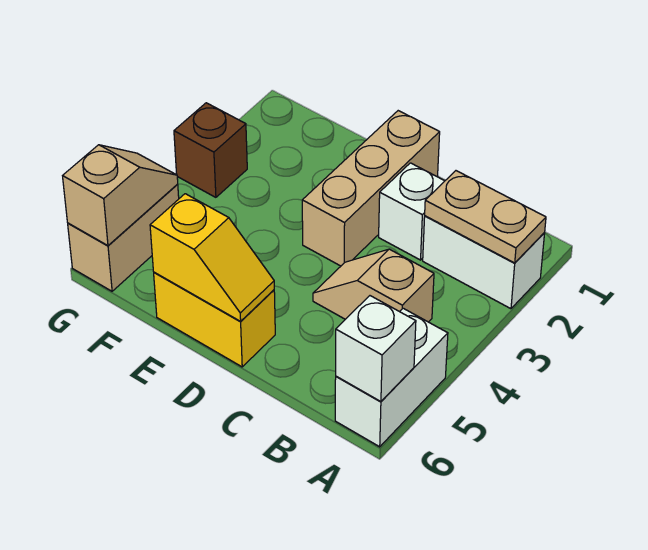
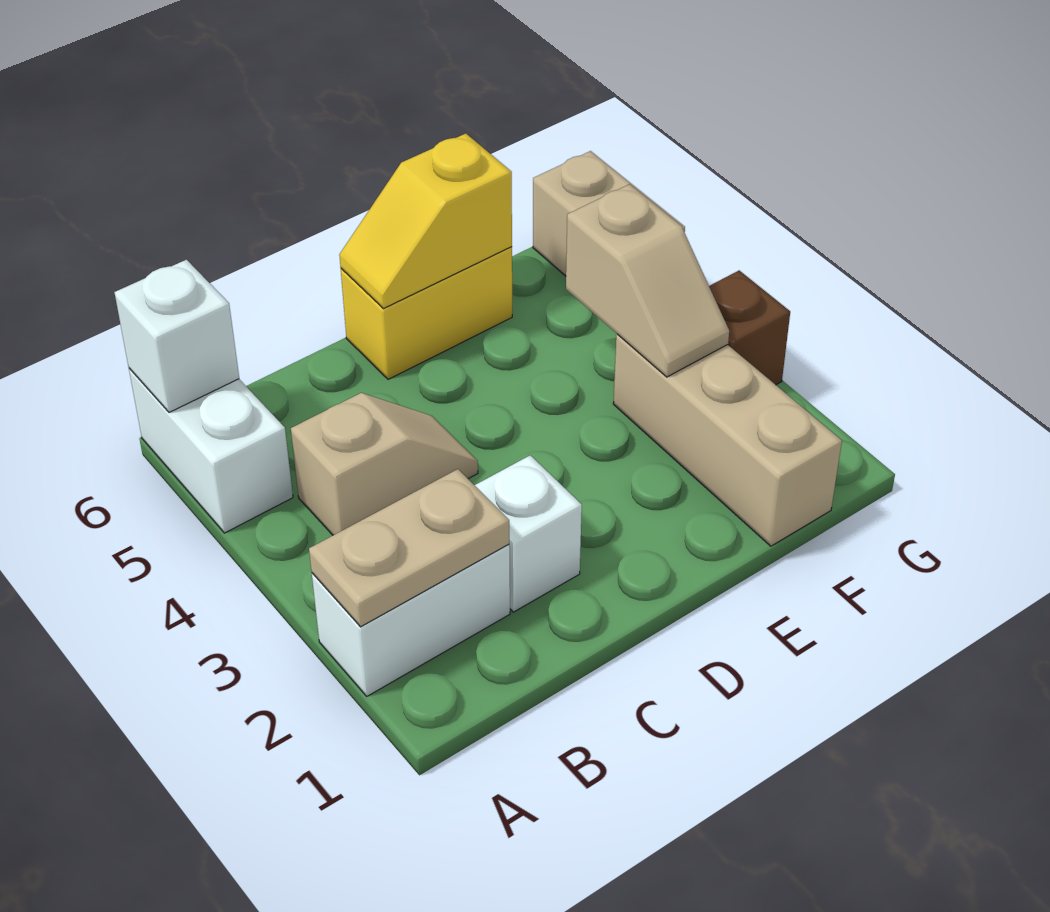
tan brick D1:D3 level 1 -> tan brick F1:F3 level 1
tan slope G5:G6 level 2 top 6 -> tan slope F3:F4 level 2 top 4

